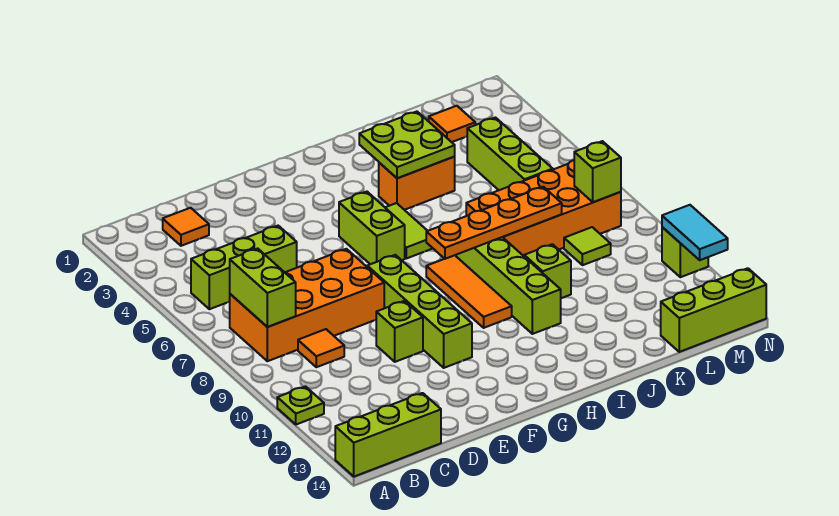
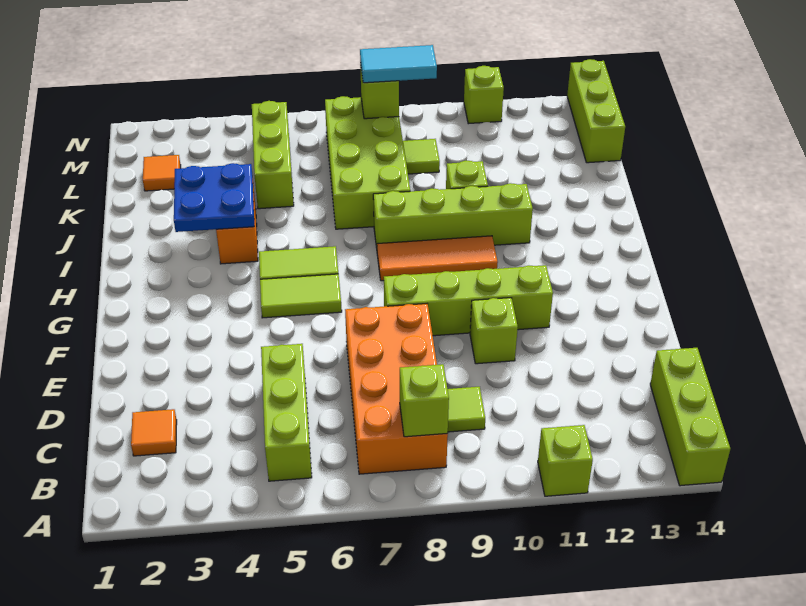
lime plate A11 level 1 -> lime brick A11 level 1
lime brick B7:B8 level 2 -> lime brick B8 level 2
orange tile C9 level 1 -> lime tile C9 level 1
lime brick G5:G6 level 1 -> lime tile G5:G6 level 1
orange plate H8:K8 level 2 -> none
lime plate I3:J4 level 2 -> blue plate I3:J4 level 2
orange brick J7:M8 level 1 -> lime brick J7:M8 level 1
lime brick L4:L6 level 1 -> lime brick K5:M5 level 1
cyan tile N11:N12 level 2 -> cyan tile M8:M9 level 3

